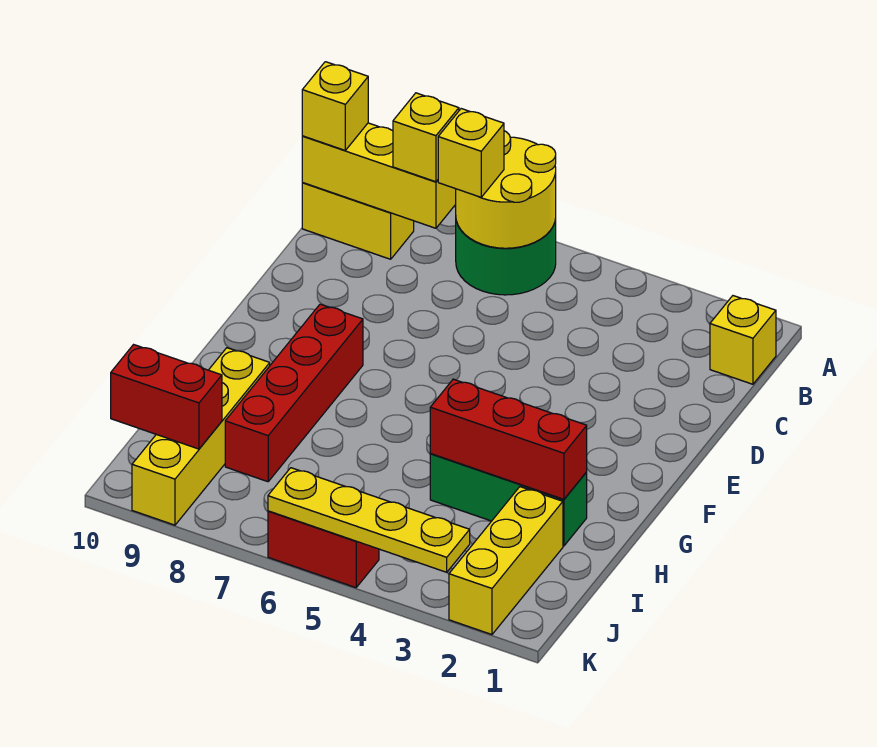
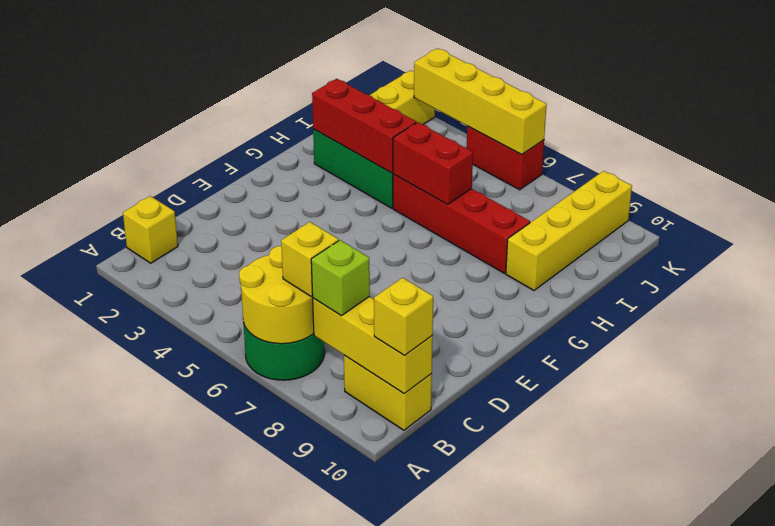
yellow brick B8 level 3 -> lime brick B8 level 3
red brick F8:I8 level 1 -> red brick H5:H8 level 1
red brick J9:J10 level 2 -> red brick H5:H6 level 2
yellow plate K3:K6 level 2 -> yellow brick K3:K6 level 2

